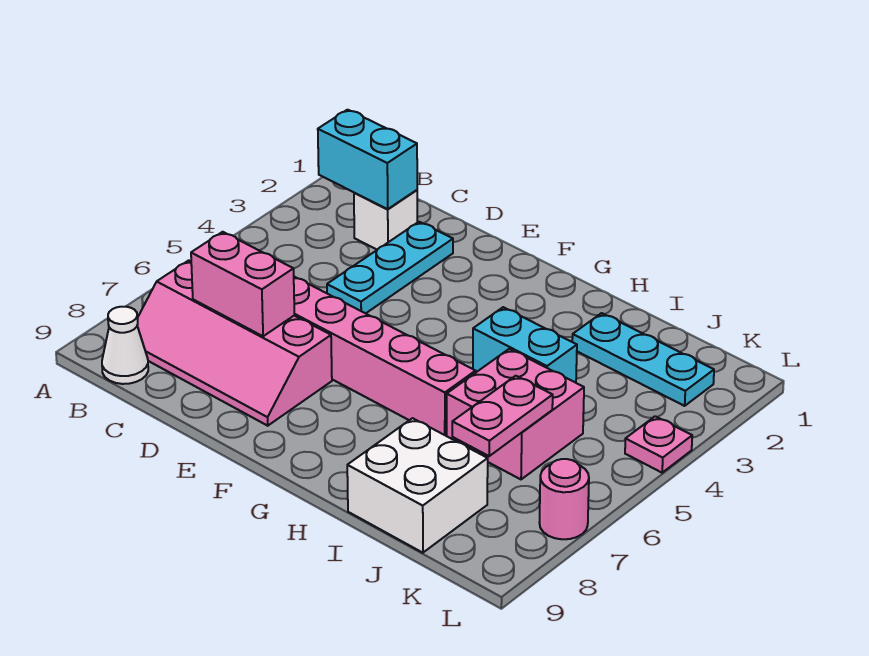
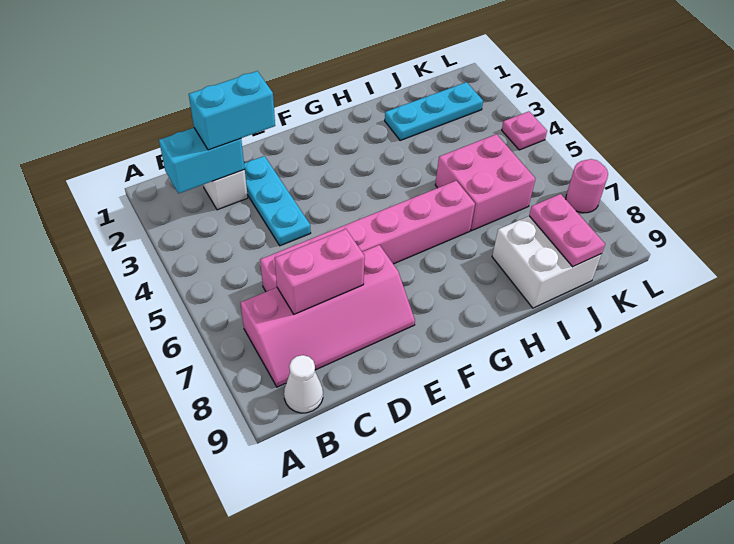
cyan brick H4:I4 level 1 -> cyan brick C2:D2 level 3
pink plate J6:J7 level 2 -> pink plate J8:J9 level 2

